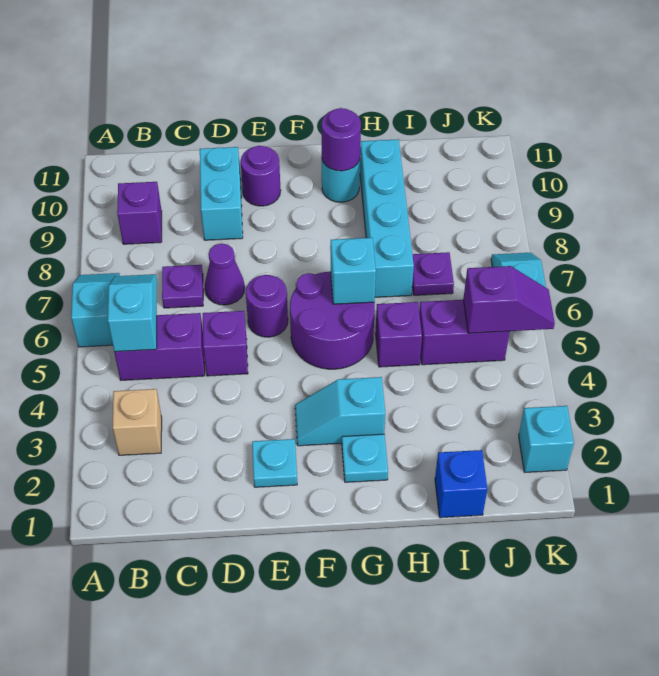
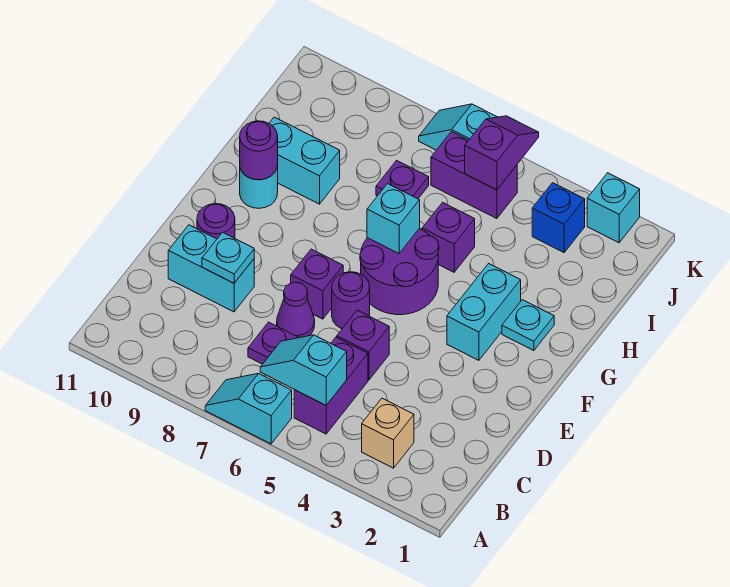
purple brick B9 level 1 -> purple brick E7 level 1
cyan plate E2 level 1 -> cyan plate D9 level 2
cyan slope F3:G3 level 1 top G -> cyan brick F3:G3 level 1
cyan brick H7:H10 level 1 -> cyan brick H9:H10 level 1
blue brick I1 level 1 -> blue brick J3 level 1
purple brick I5:J5 level 1 -> purple brick J5:J6 level 1

